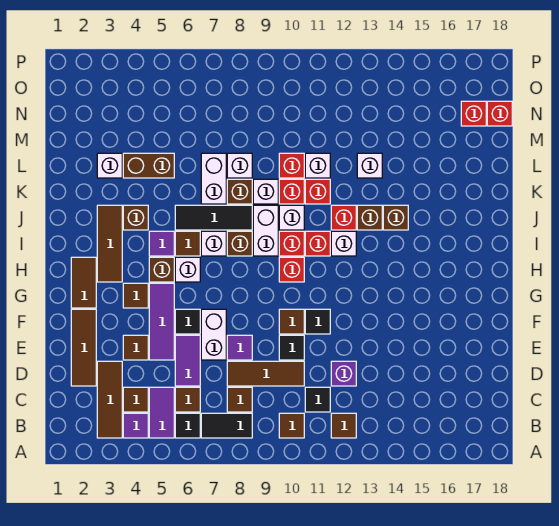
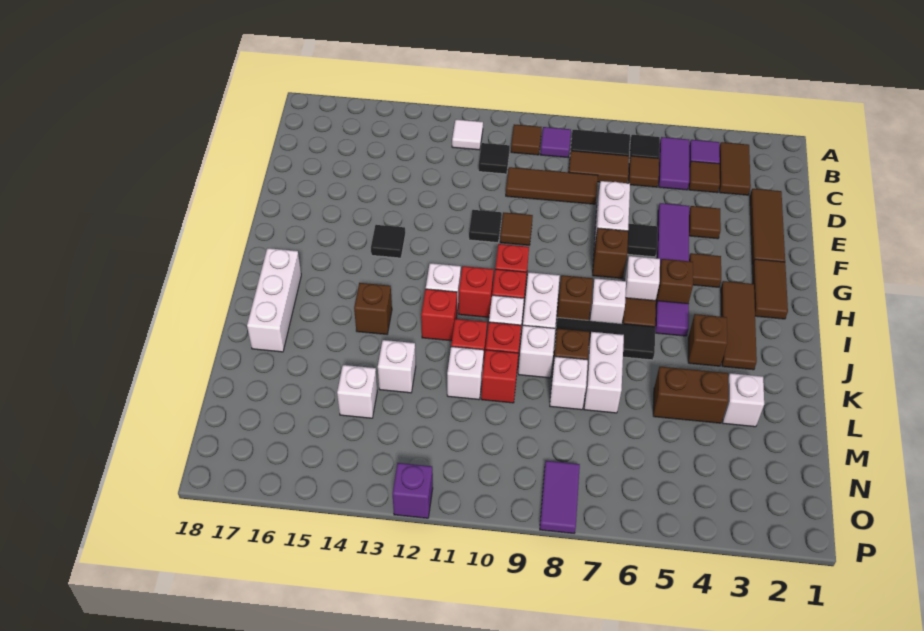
brown tile B3:D3 level 1 -> brown tile B3:C3 level 1
brown tile B12 level 1 -> white tile B12 level 1
brown tile C8 level 1 -> brown tile C7:C8 level 1
purple tile D6:E6 level 1 -> purple tile O8:P8 level 1
purple brick D12 level 1 -> purple brick P12 level 1
purple tile E8 level 1 -> purple tile B9 level 1
black tile E10 level 1 -> black tile G14 level 1
none -> white brick I17:K17 level 1
brown brick J13 level 1 -> brown brick G7 level 1
none -> white brick M14 level 1
red brick N17 level 1 -> none
red brick N18 level 1 -> none

